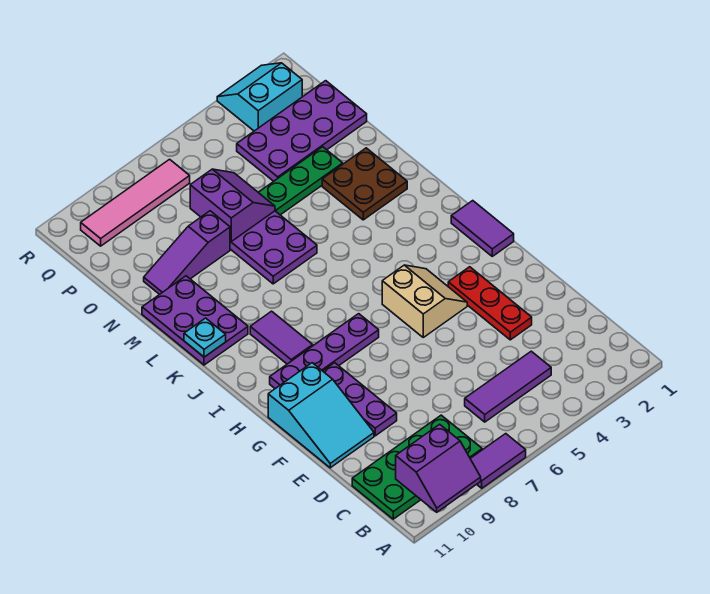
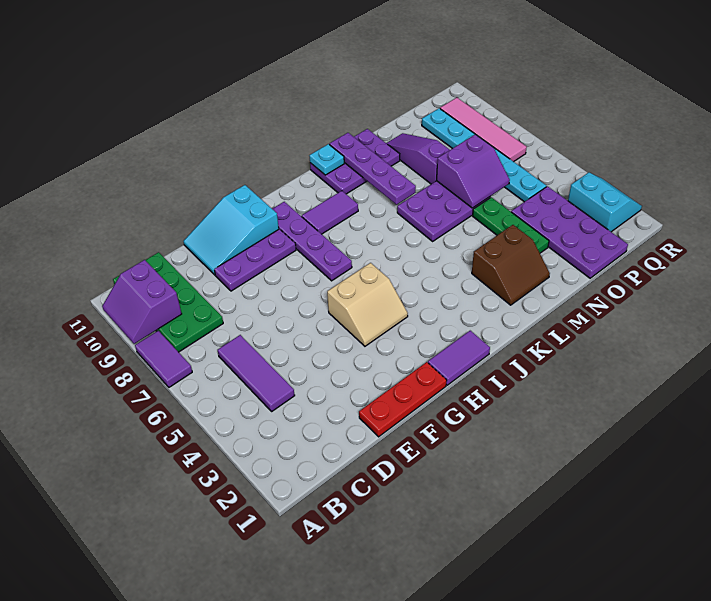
red plate E3:G3 level 1 -> red plate E1:G1 level 1
brown plate L2:M3 level 1 -> brown slope L2:M3 level 1 top 3
none -> purple plate L8:L11 level 2
none -> cyan plate P5:P10 level 1

